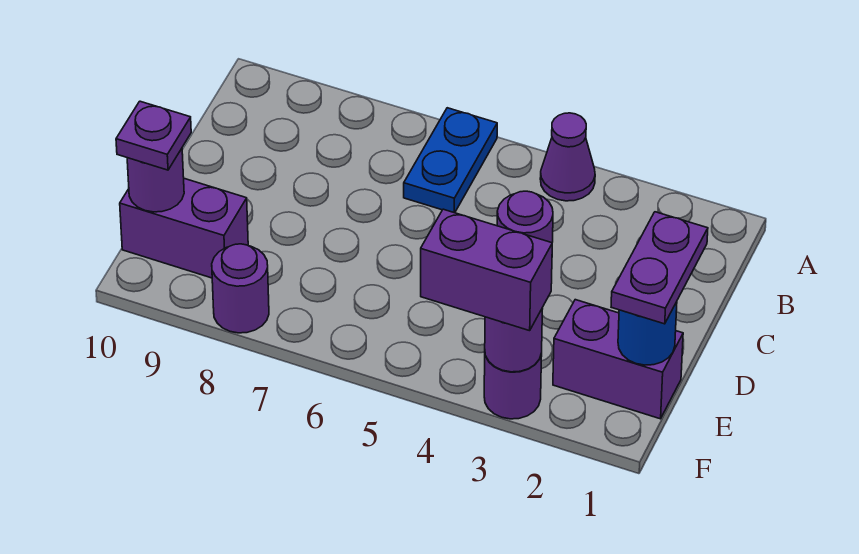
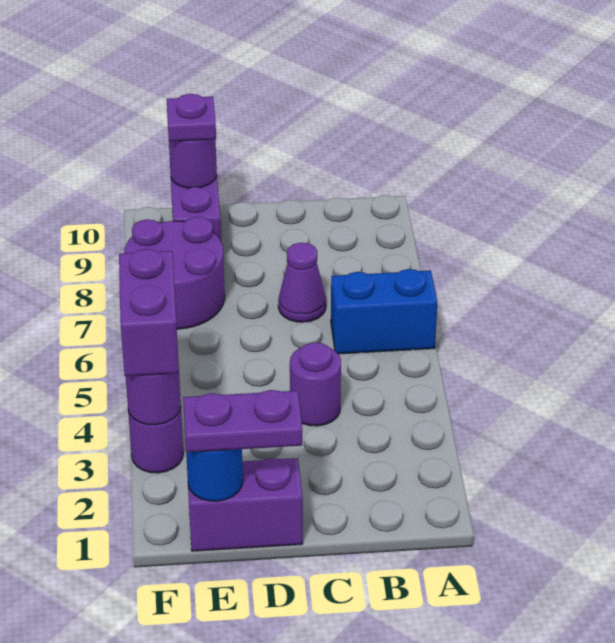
purple cone A4 level 1 -> purple cone C7 level 1
blue plate A6:B6 level 1 -> blue brick A6:B6 level 1
purple brick E1:E2 level 1 -> purple brick D1:E1 level 1
purple round brick F8 level 1 -> purple round brick E7:F8 level 1

